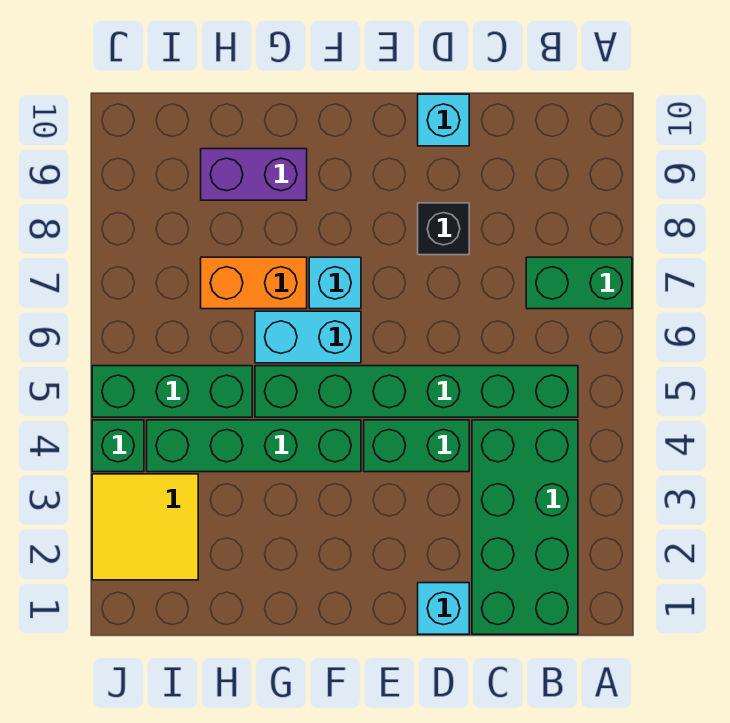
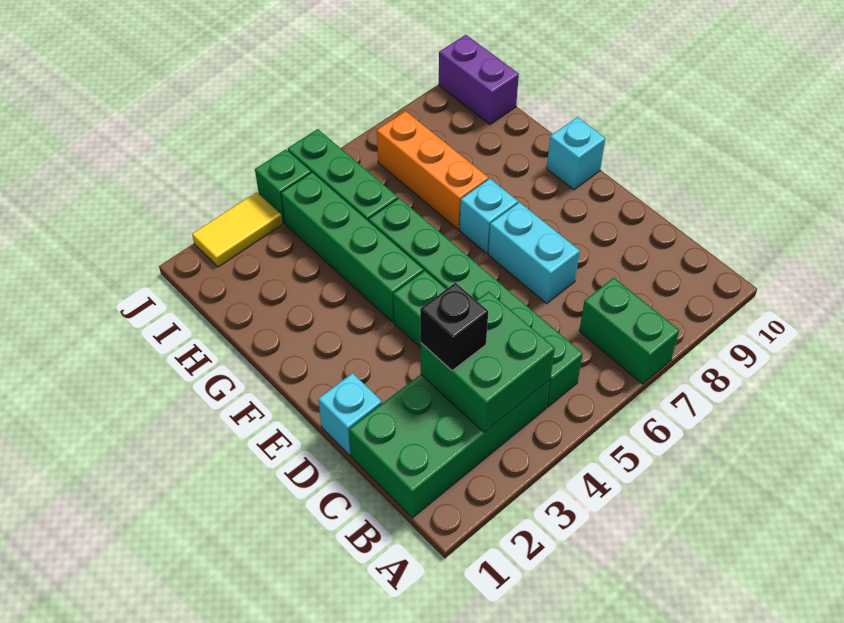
none -> green brick B3:C4 level 2
black brick D8 level 1 -> black brick C3 level 3
cyan brick D10 level 1 -> cyan brick F10 level 1
cyan brick F6:G6 level 1 -> cyan brick D7:E7 level 1
orange brick G7:H7 level 1 -> orange brick G7:I7 level 1
purple brick G9:H9 level 1 -> purple brick I10:J10 level 1
yellow tile I2:J3 level 1 -> yellow tile J2:J3 level 1

